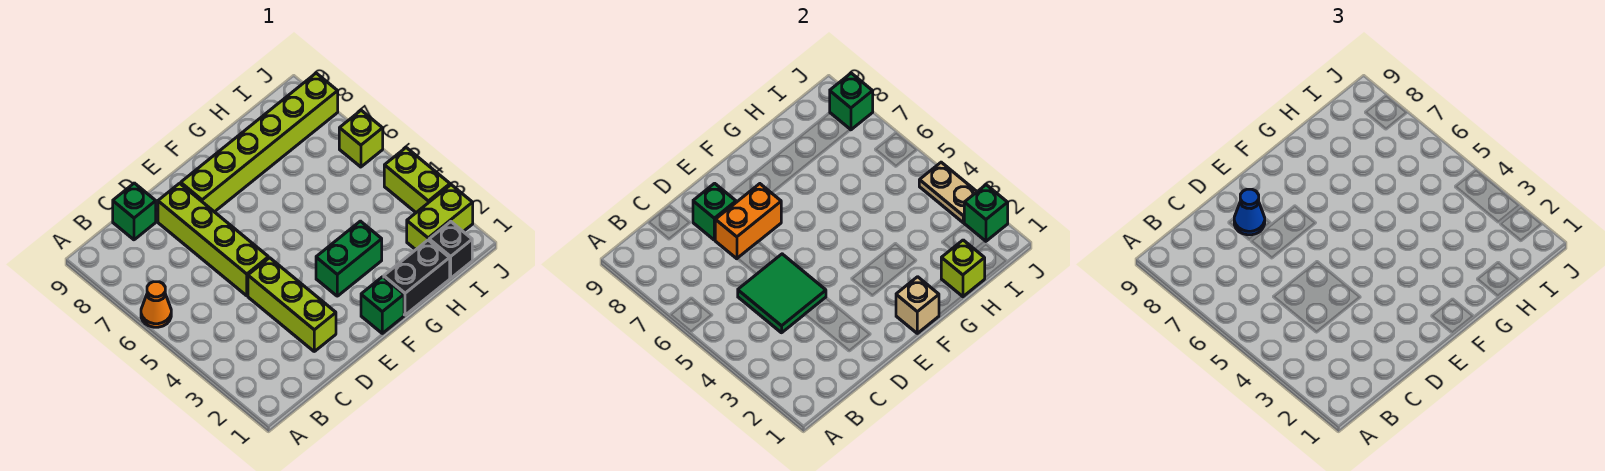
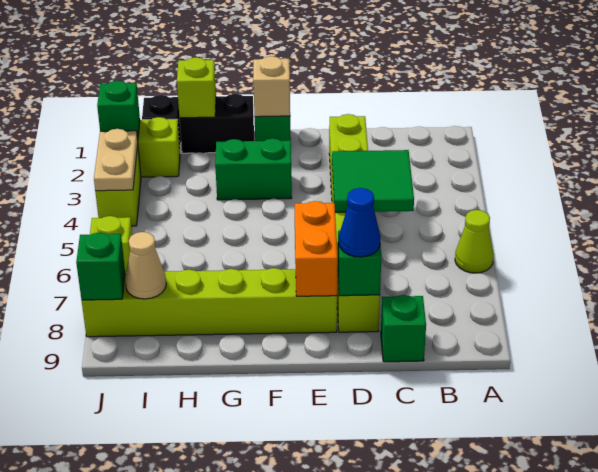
orange cone A6 level 1 -> lime cone A6 level 1
orange brick D7:E7 level 2 -> orange brick E7:E8 level 2
none -> tan cone I8 level 2

